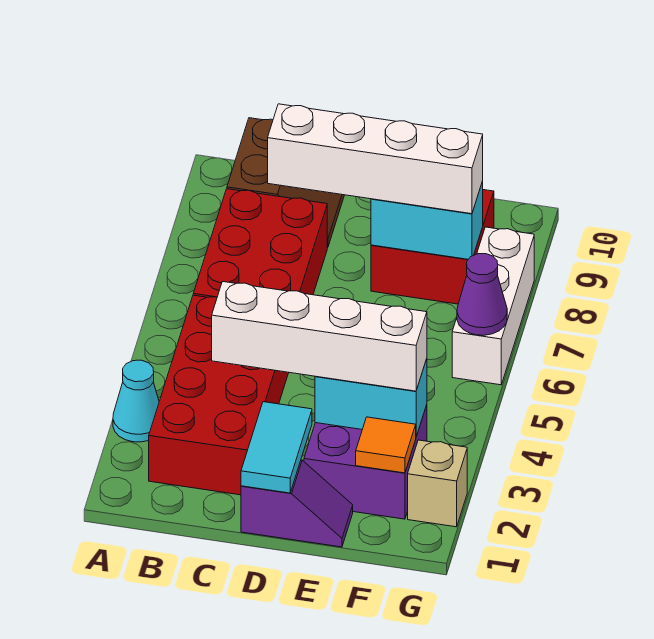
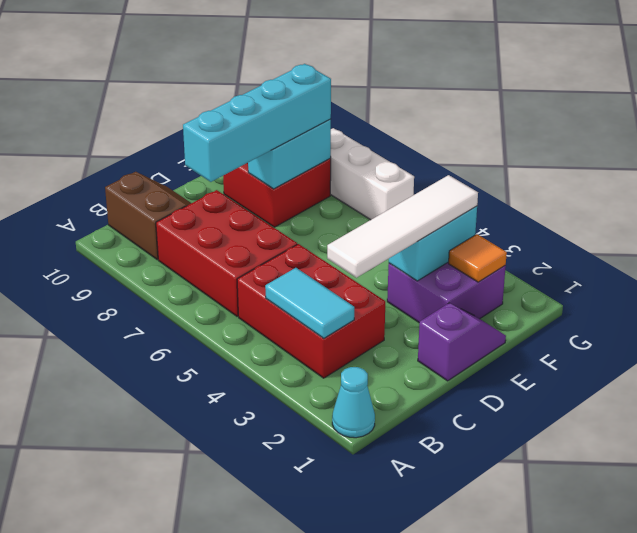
cyan cone A3 level 1 -> cyan cone A1 level 1
red brick B2:C5 level 1 -> red brick B3:C5 level 1
white brick C3:F3 level 3 -> white tile C3:F3 level 3
white brick C8:F8 level 3 -> cyan brick C8:F8 level 3
cyan tile D1:D2 level 2 -> cyan tile B3:B4 level 2
tan brick G2 level 1 -> none
purple cone G6 level 2 -> none

